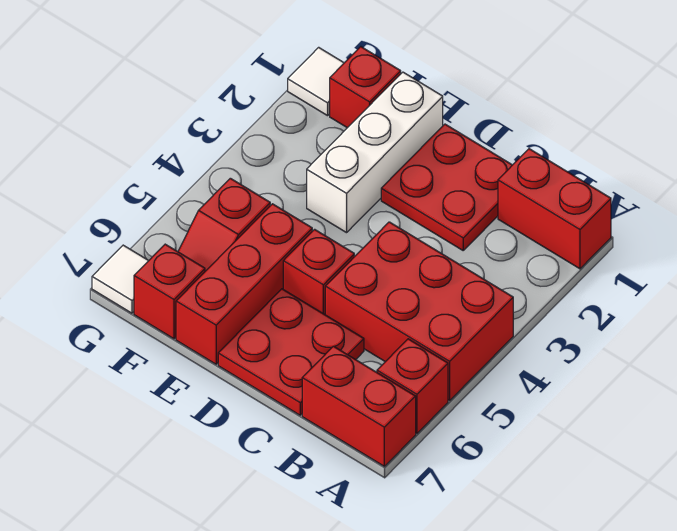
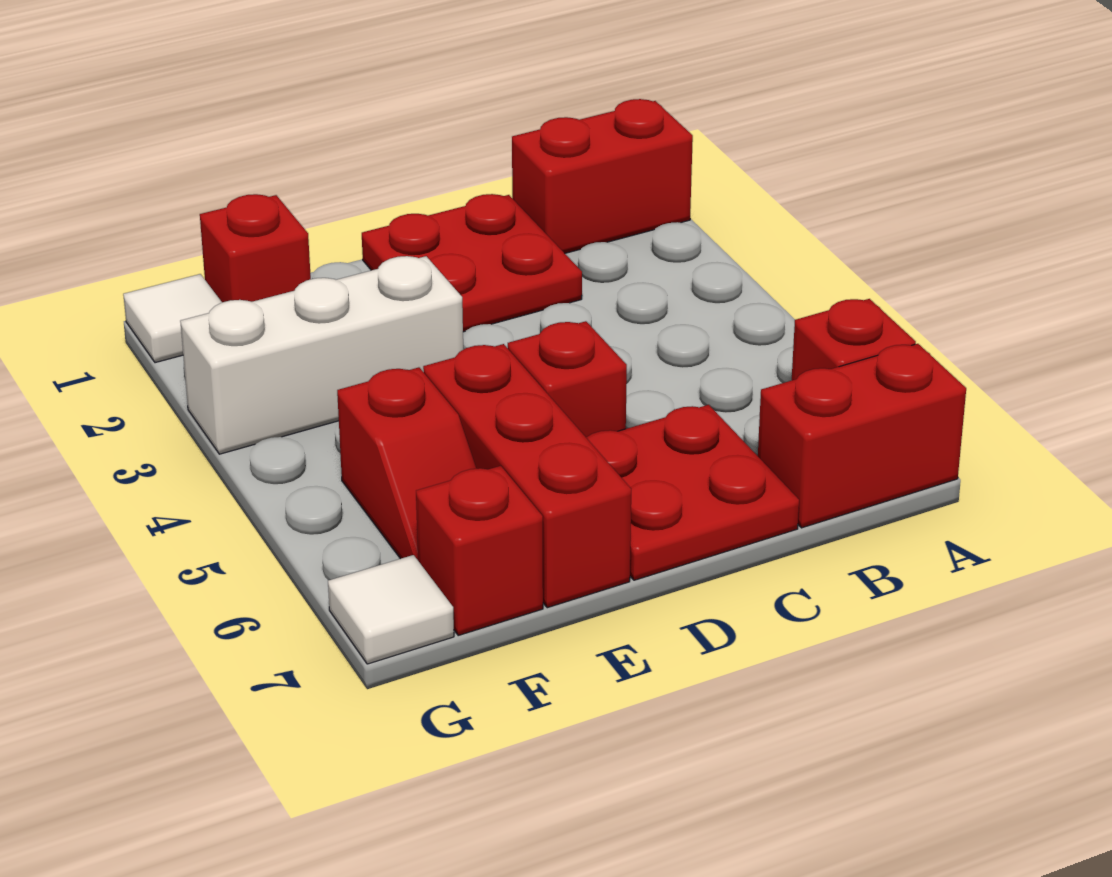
red brick A4:C5 level 1 -> none
white brick E1:E3 level 1 -> white brick E3:G3 level 1

